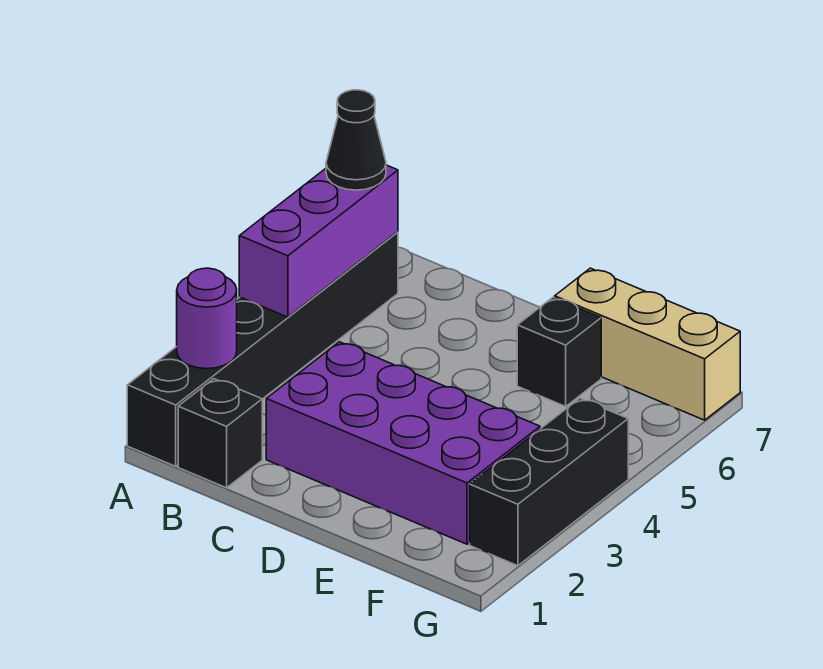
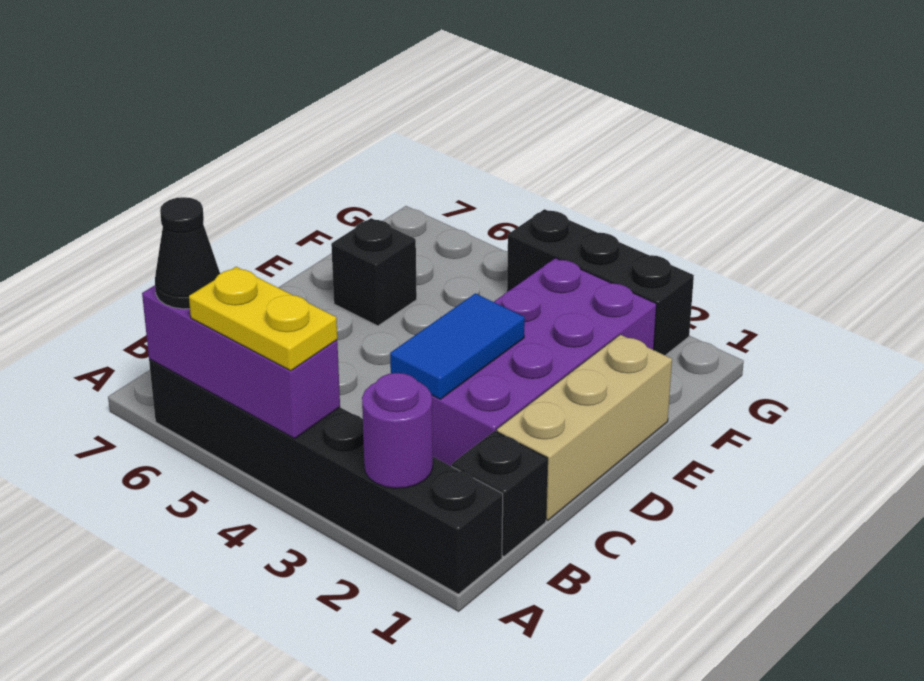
none -> yellow plate A4:A5 level 3
none -> blue tile C3:D3 level 2
tan brick E7:G7 level 1 -> tan brick C1:E1 level 1

